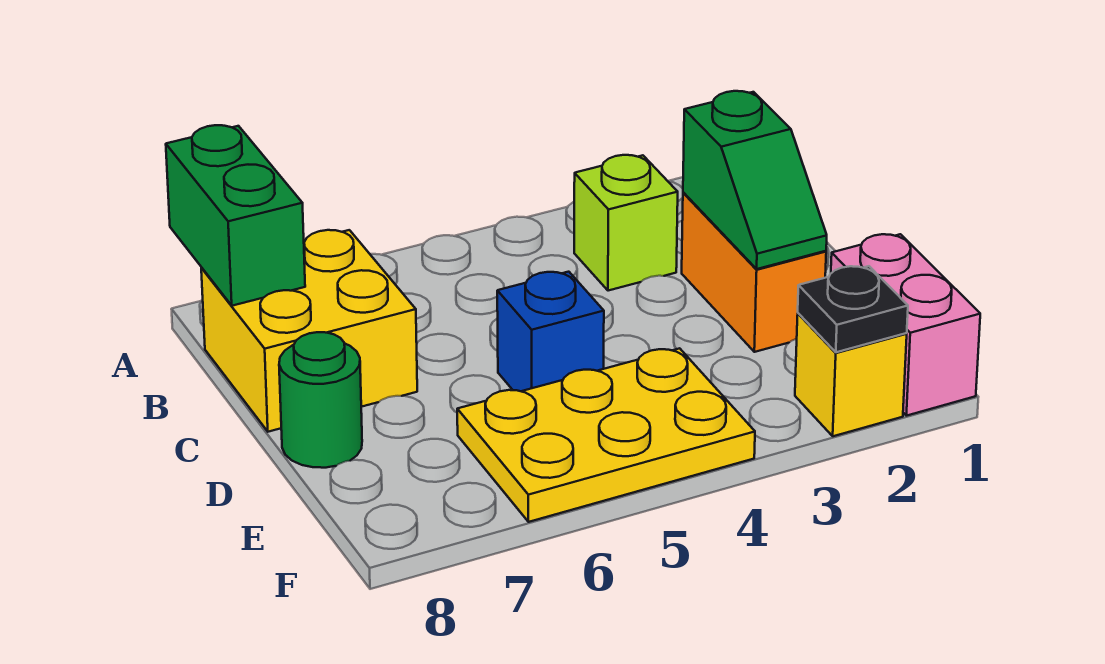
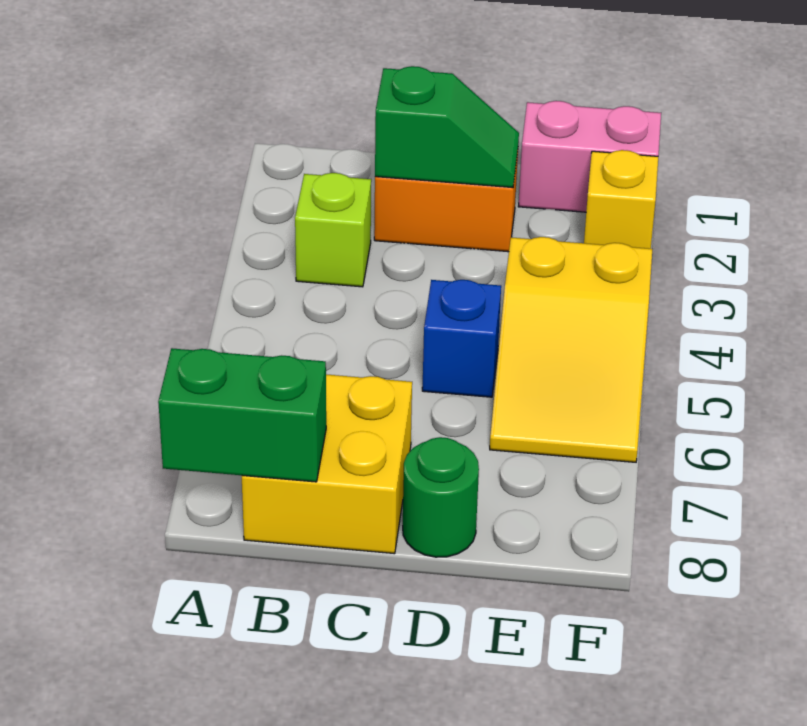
yellow plate E4:F6 level 1 -> yellow slope E4:F6 level 1 top 4
black plate F2 level 2 -> none

